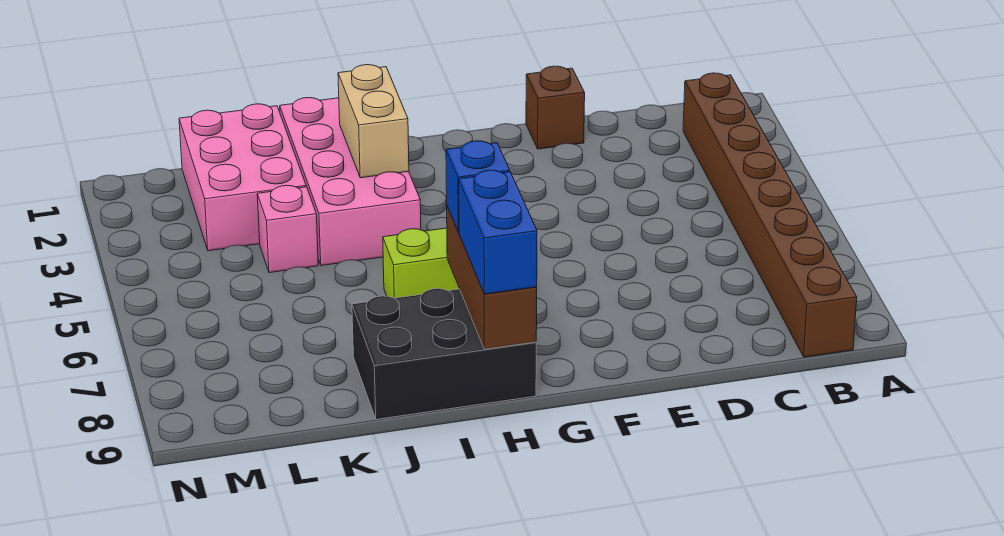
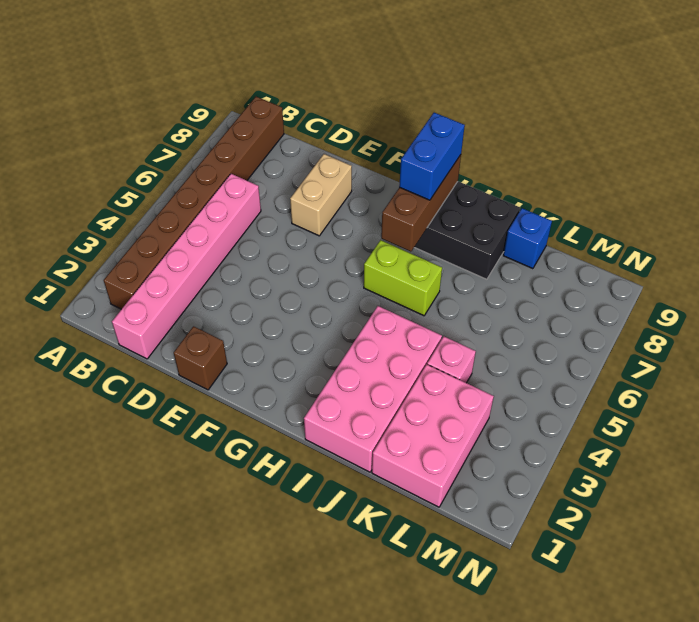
none -> pink brick C1:C6 level 1
blue brick H7 level 3 -> blue brick K9 level 1
tan brick I2:I3 level 2 -> tan brick E7:E8 level 1

